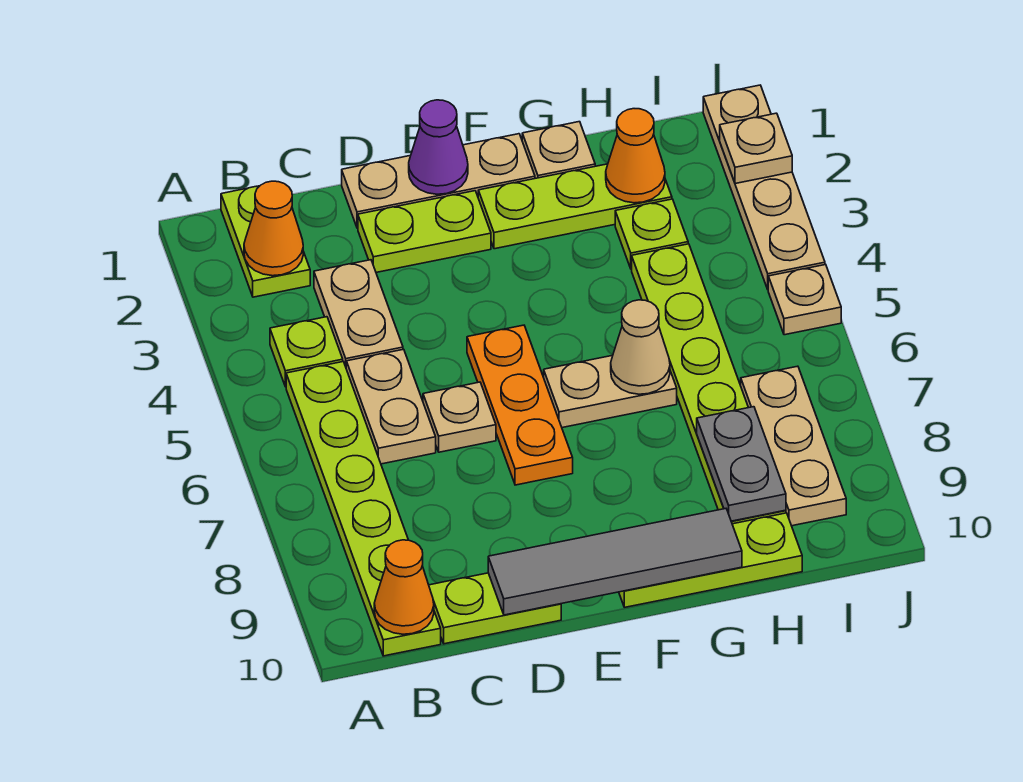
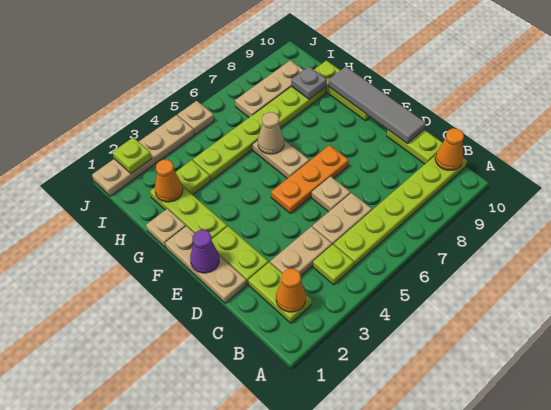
lime plate B1:B2 level 1 -> lime plate B2:C2 level 1
grey plate H8:H9 level 2 -> grey plate H9 level 2
tan plate J2 level 2 -> lime plate J2 level 2

